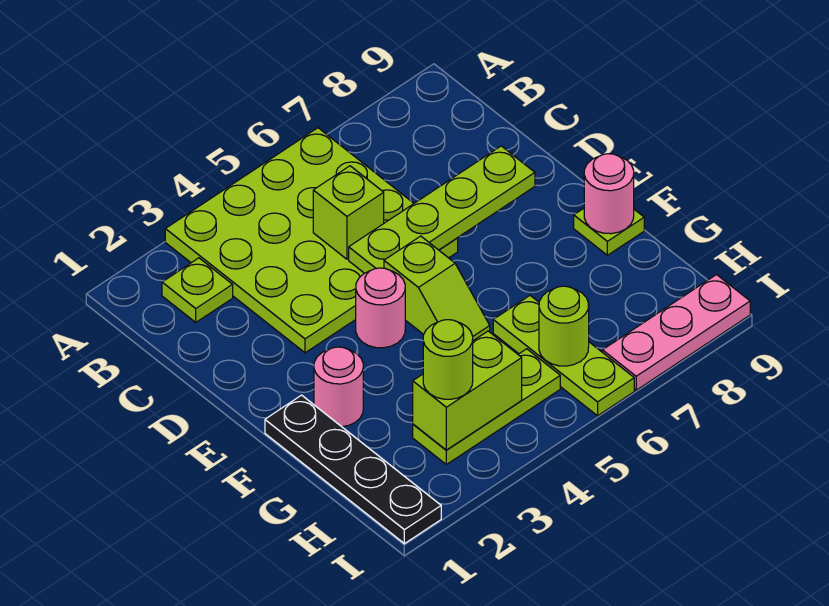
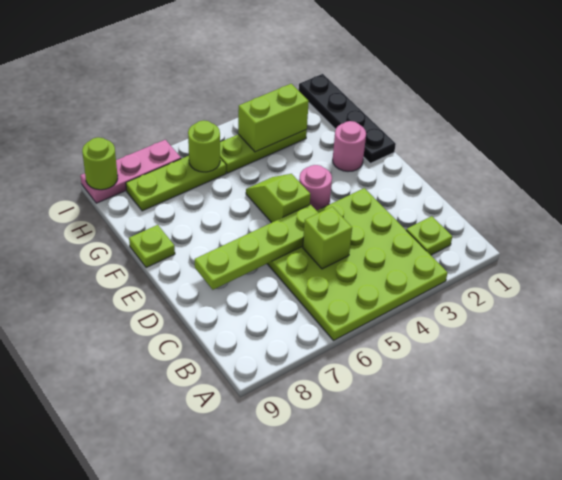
pink round brick F9 level 2 -> none
lime plate G6:I6 level 1 -> lime plate H6:H8 level 1
lime round brick H3 level 3 -> lime round brick I9 level 2

